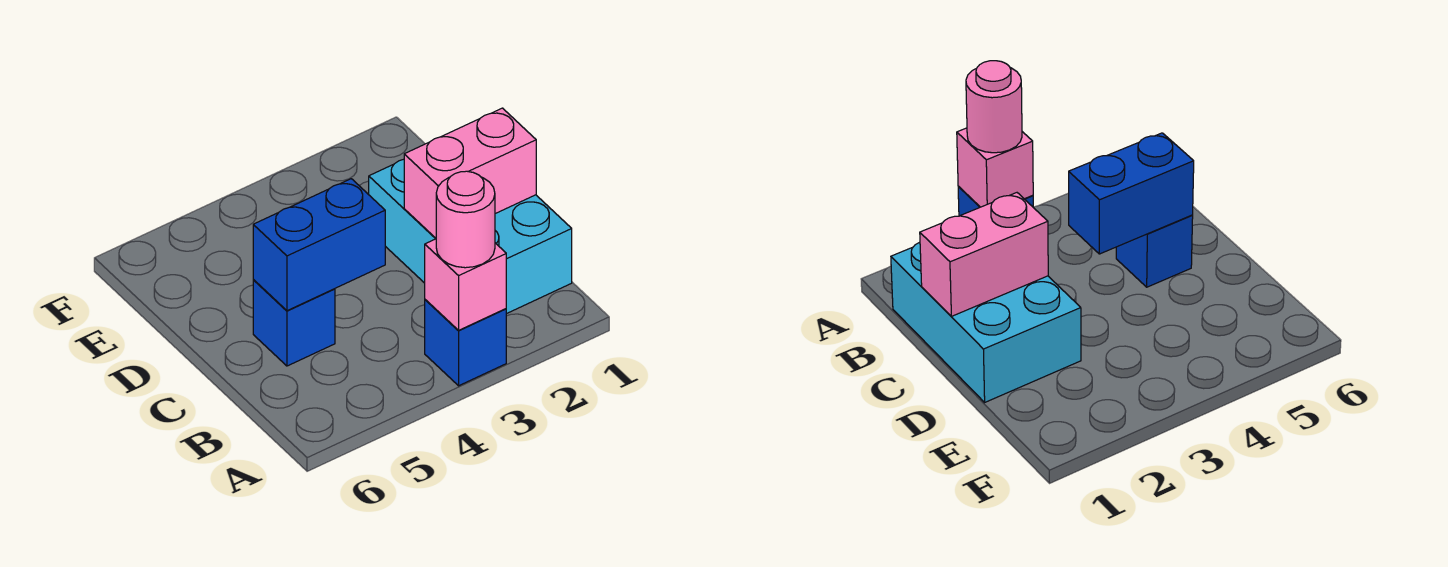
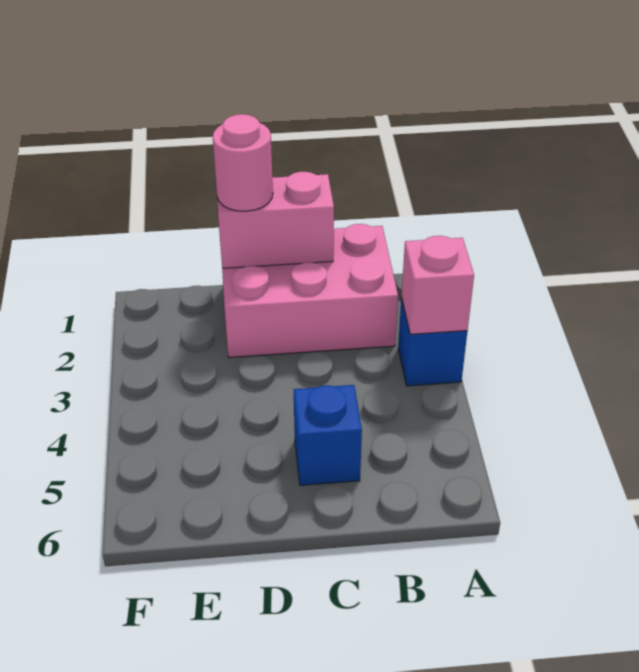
pink round brick A3 level 3 -> pink round brick D1 level 3
cyan brick B1:D2 level 1 -> pink brick B1:D2 level 1
pink brick C1:C2 level 2 -> pink brick C1:D1 level 2
blue brick C4:C5 level 2 -> none

